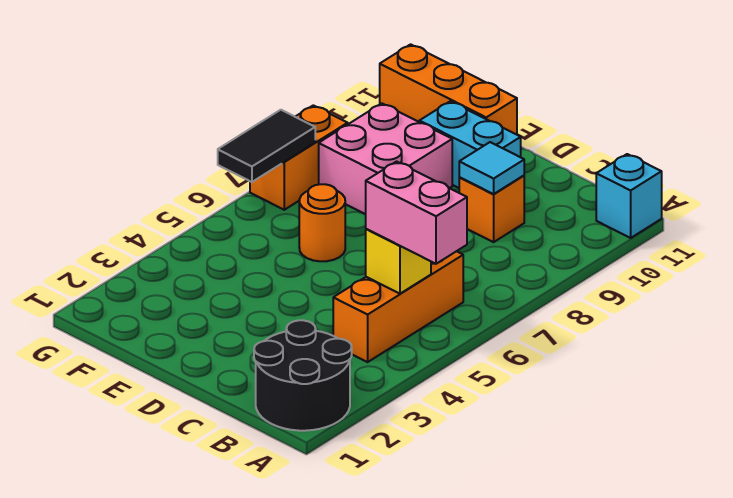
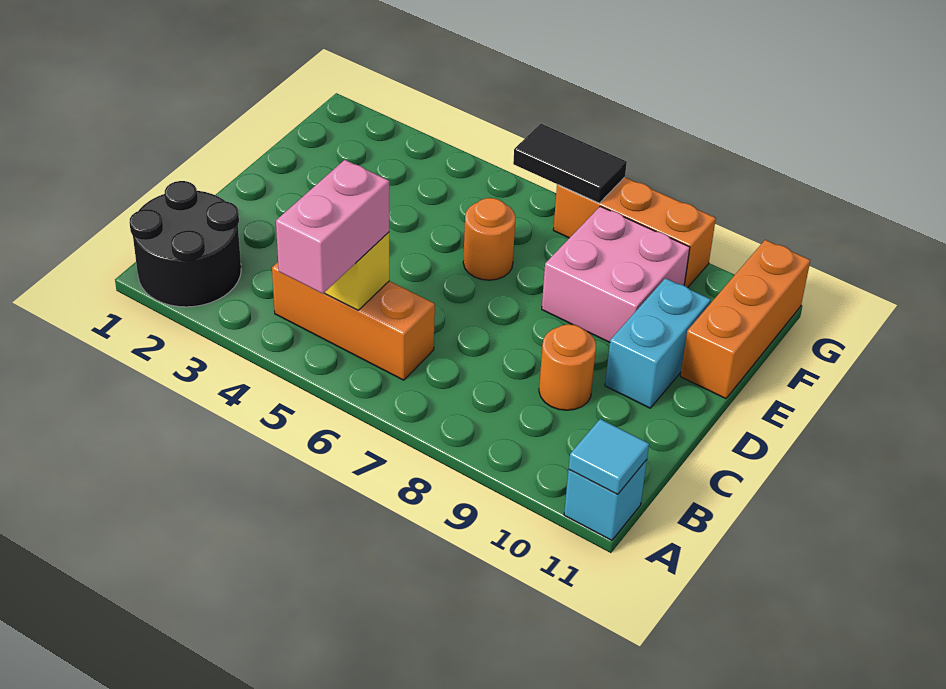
orange brick C9 level 1 -> orange round brick C9 level 1
cyan tile C9 level 2 -> cyan tile A11 level 2
orange brick G7:G8 level 1 -> orange brick G7:G9 level 1

